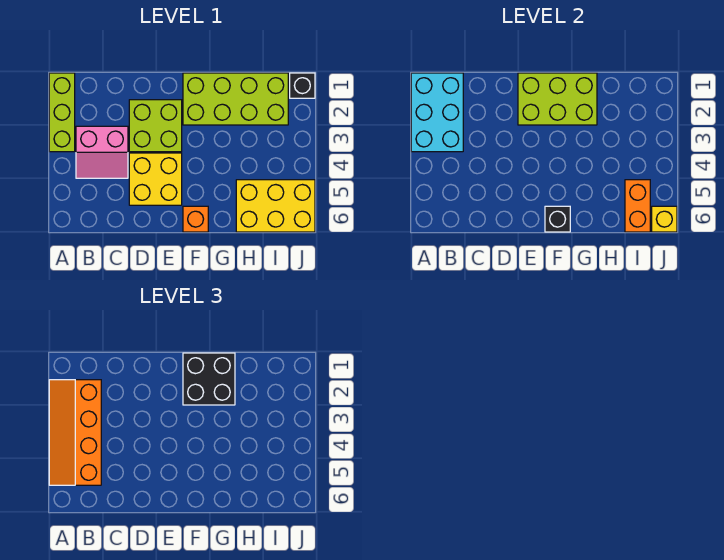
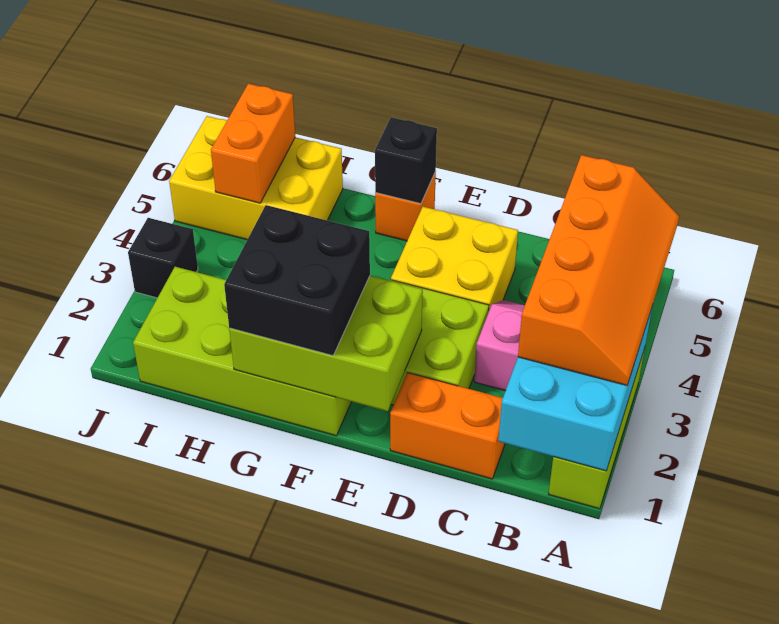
none -> orange brick C1:D1 level 1
black brick J1 level 1 -> black brick J3 level 1
yellow brick J6 level 2 -> none

